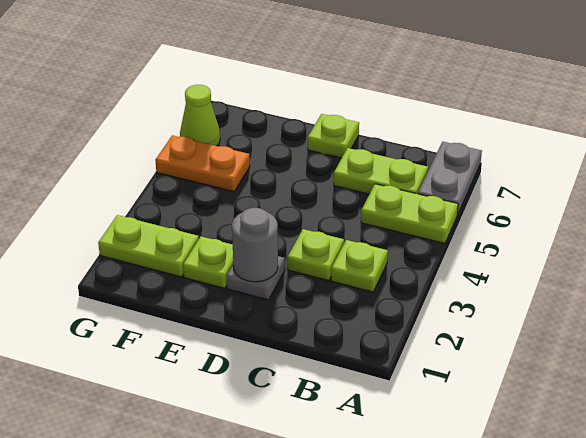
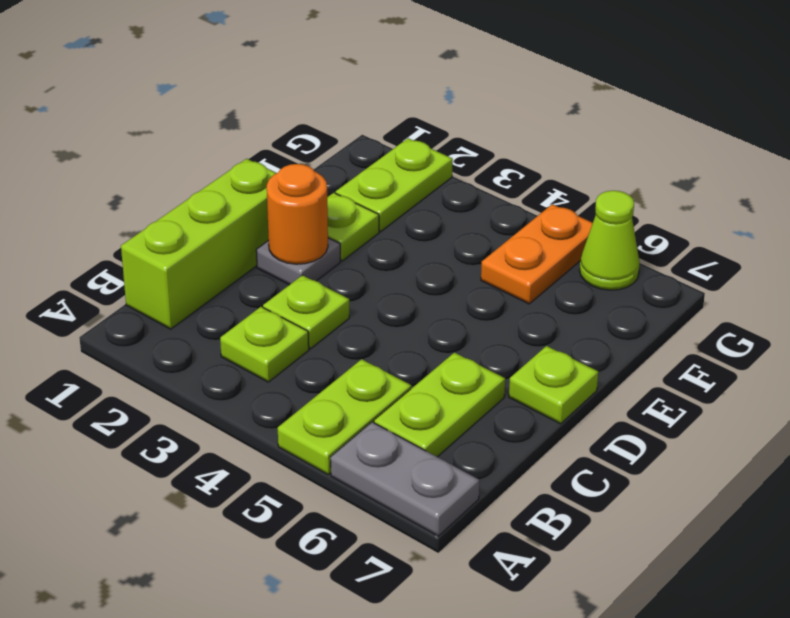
none -> lime brick B1:D1 level 1
grey round brick D2 level 2 -> orange round brick D2 level 2

